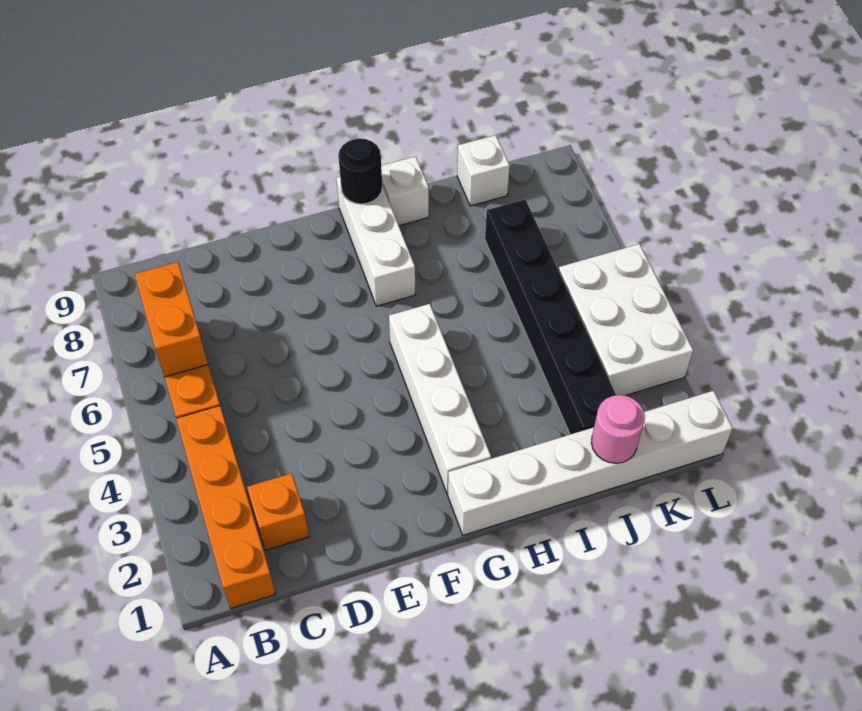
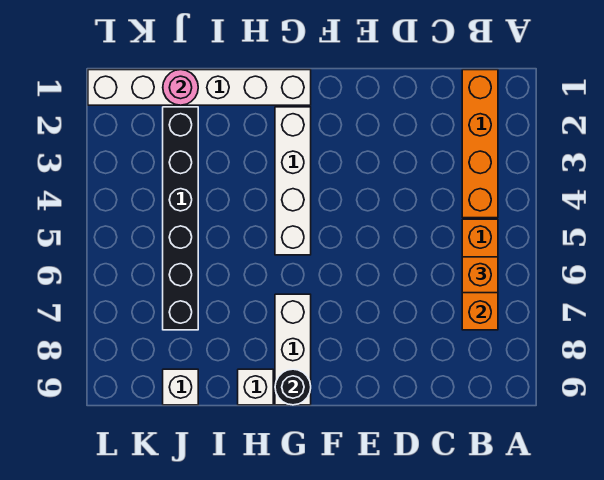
orange brick C2 level 1 -> orange brick B6 level 3
white brick K3:L5 level 1 -> none

